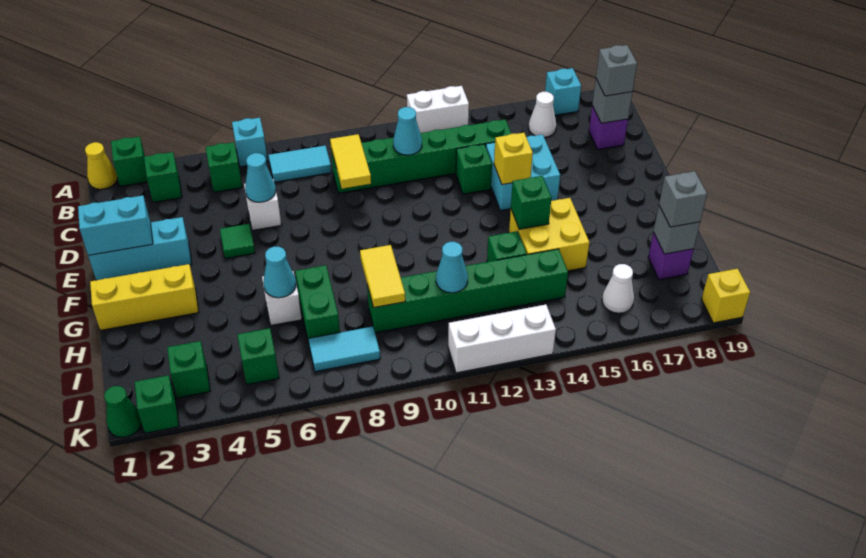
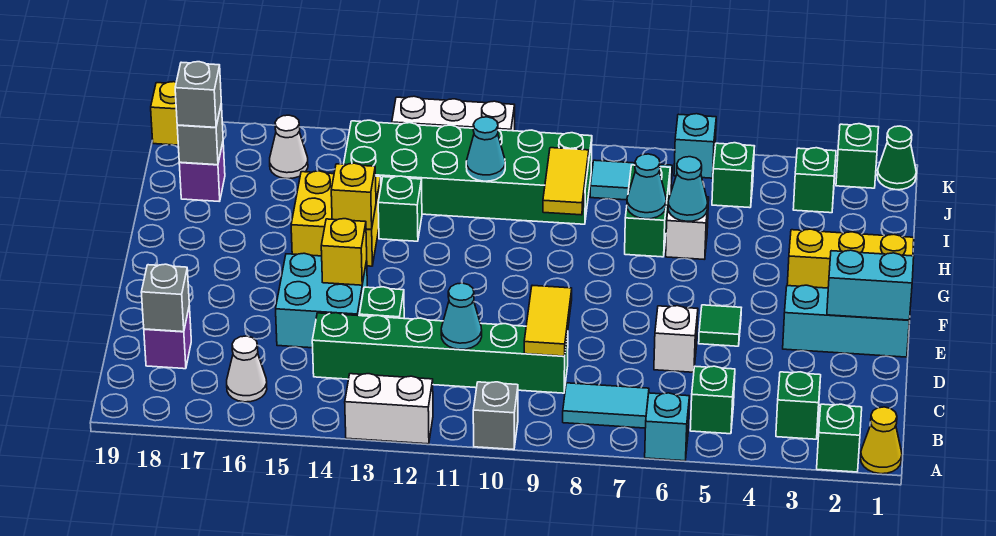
cyan brick A17 level 1 -> cyan brick K6 level 1
grey brick C18 level 3 -> grey brick A10 level 1
cyan cone D6 level 2 -> cyan cone H7 level 2
green brick G14 level 2 -> yellow brick G14 level 2
green brick I9:I14 level 1 -> green brick I9:J14 level 1

